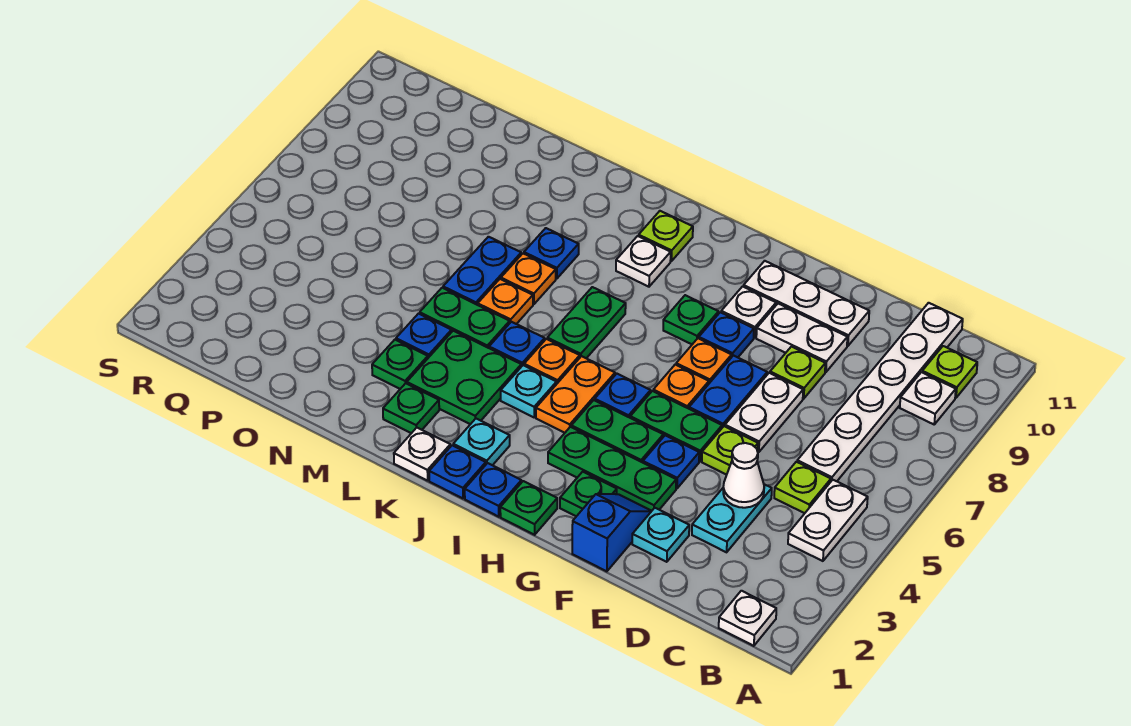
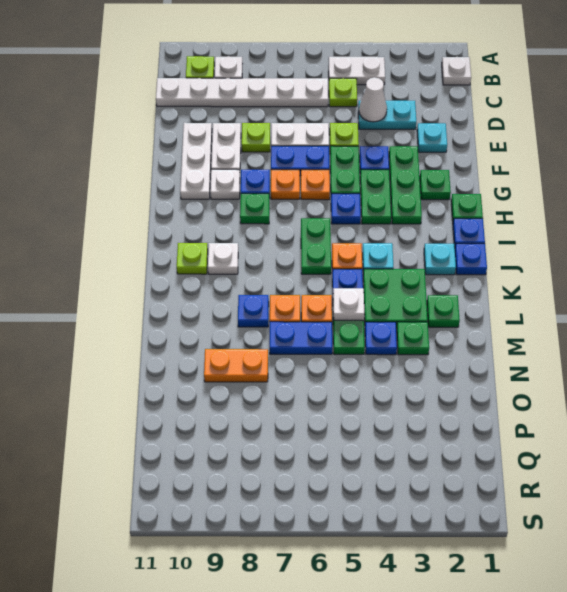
blue slope F1:F2 level 1 top 1 -> none
orange plate I4:I5 level 1 -> orange plate N8:N9 level 1
green plate J6:J7 level 1 -> green plate I6:J6 level 1
white plate K1 level 1 -> white plate L5 level 2

